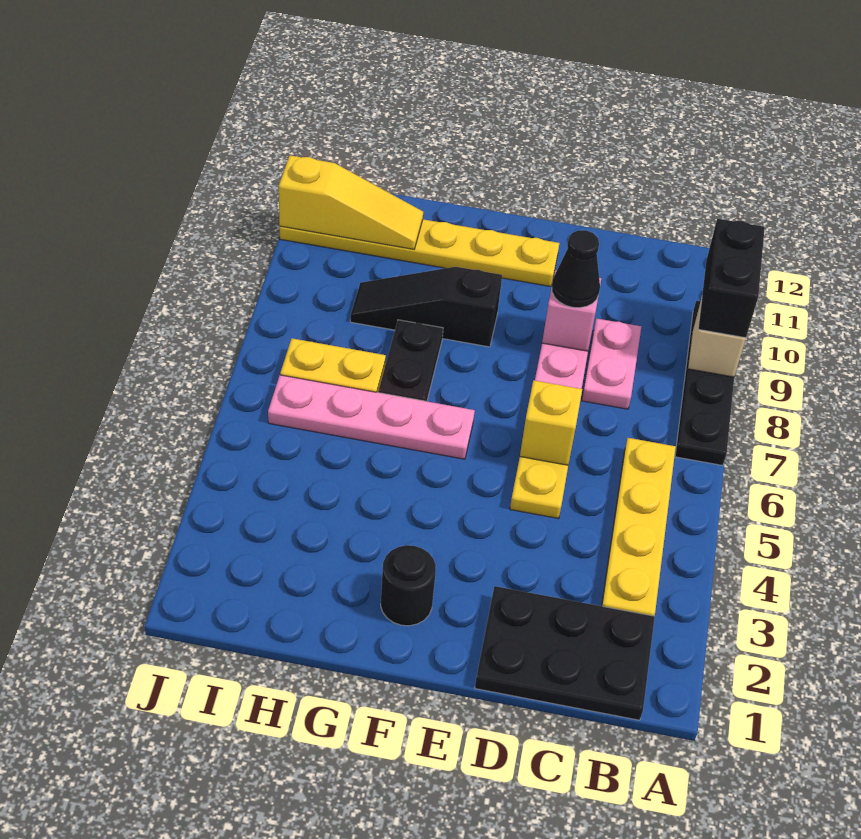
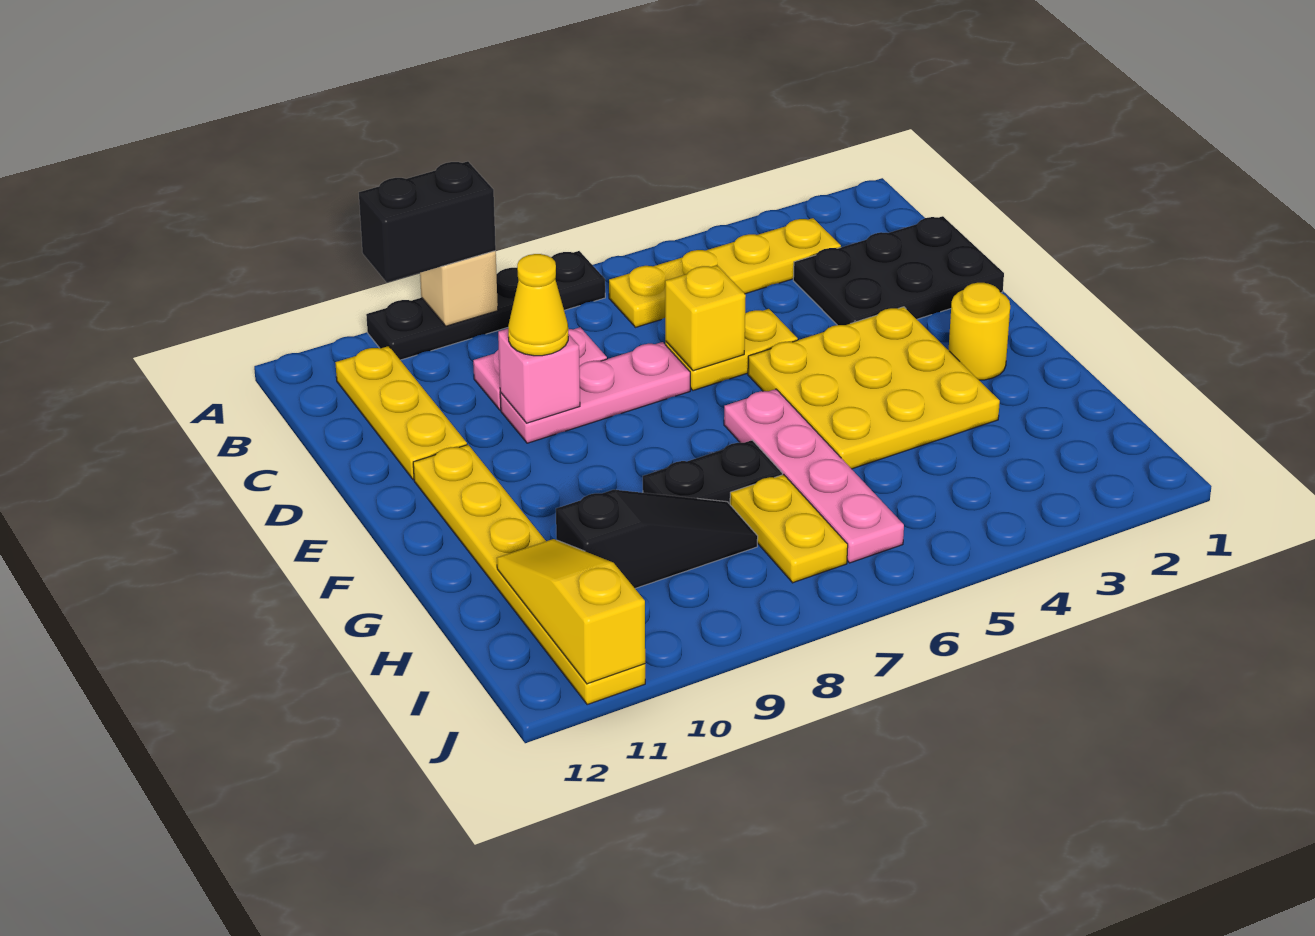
black plate B1:D2 level 1 -> black plate C1:D3 level 1
none -> yellow plate B11:D11 level 1
black cone D9 level 3 -> yellow cone D9 level 3
none -> yellow plate E3:G5 level 1
black round brick F2 level 1 -> yellow round brick F2 level 1
black slope F9:H9 level 1 top F -> black slope H8:H10 level 1 top 10

